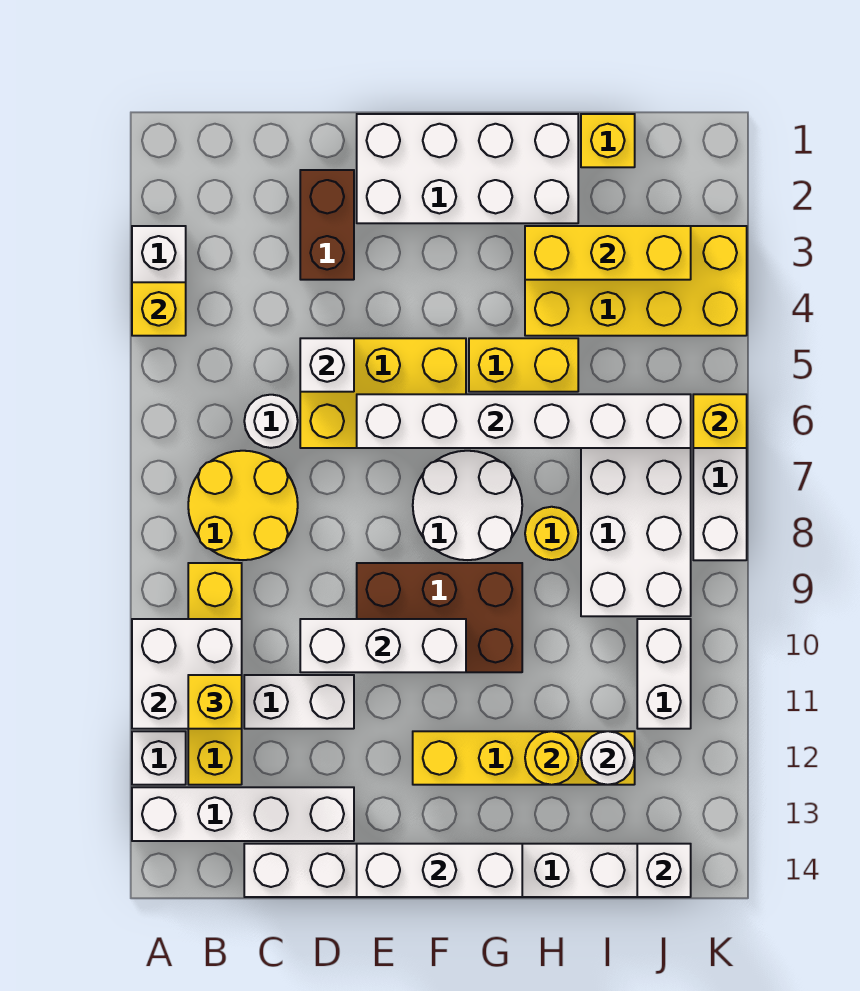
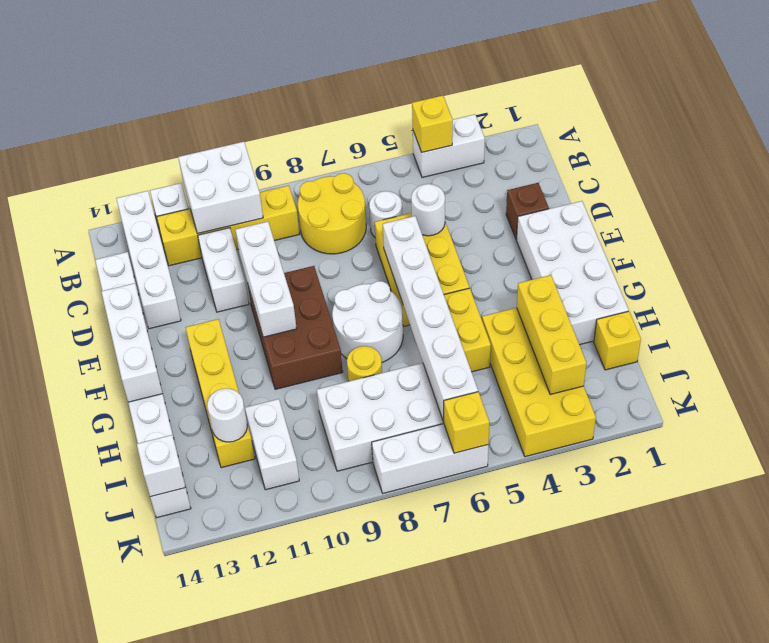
yellow brick B11 level 3 -> none
brown brick D2:D3 level 1 -> brown brick D2 level 1
white brick D5 level 2 -> white round brick D5 level 2
yellow round brick H12 level 2 -> none
white brick J10:J11 level 1 -> white brick I11:J11 level 1

